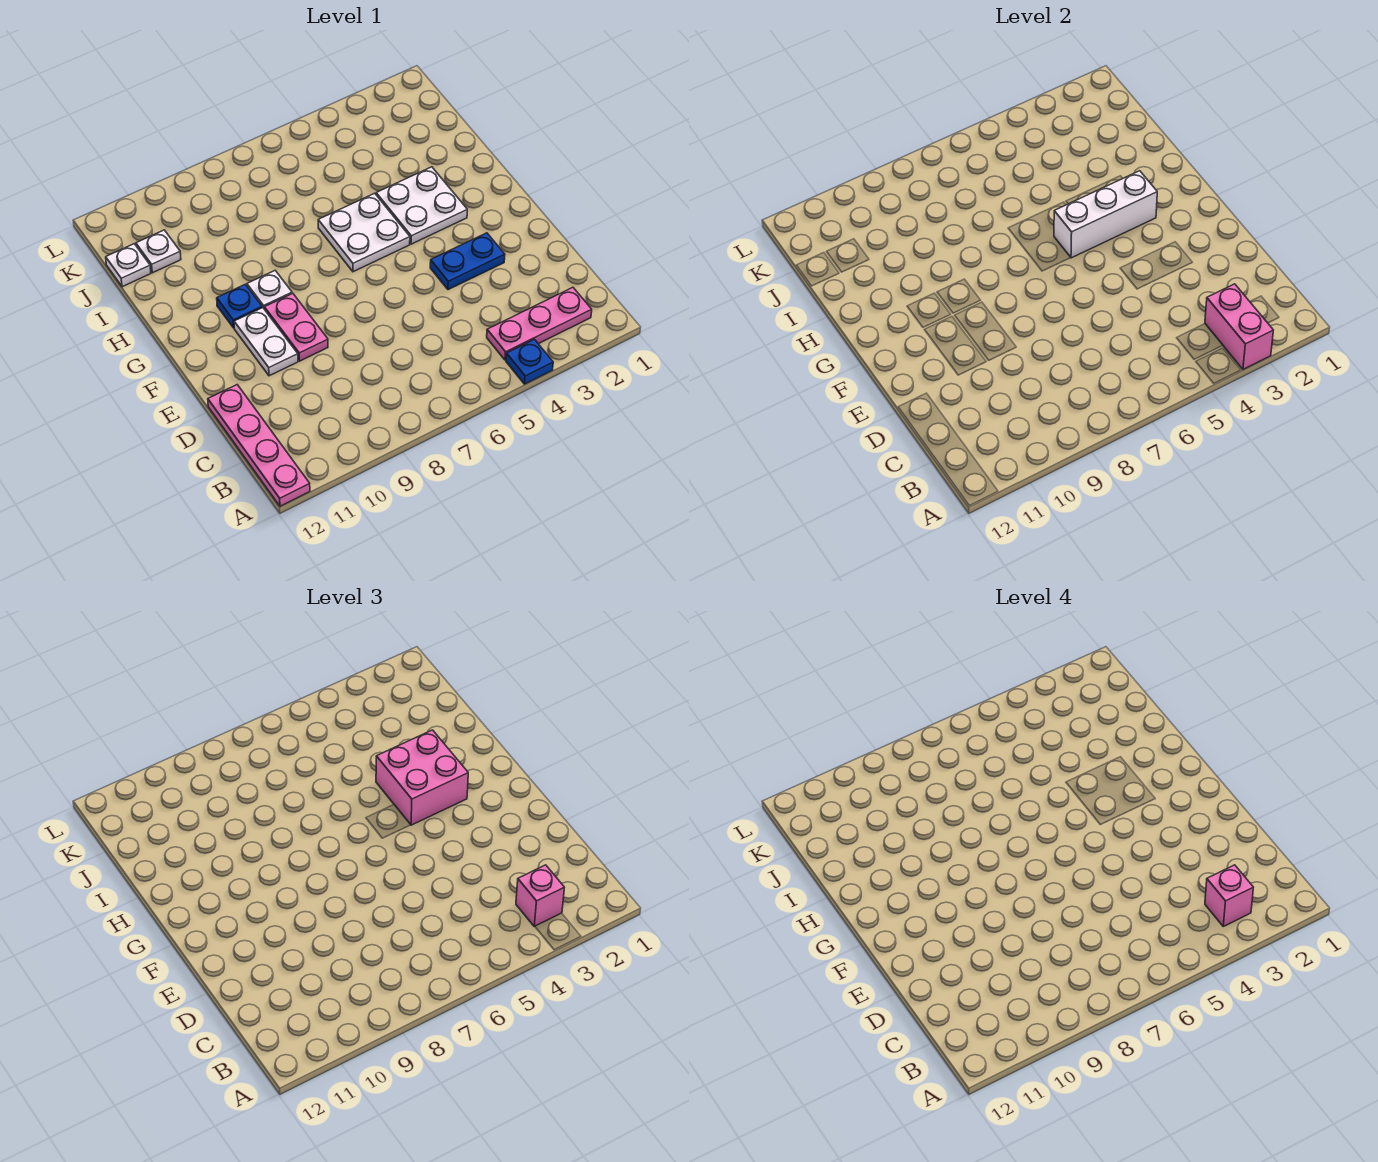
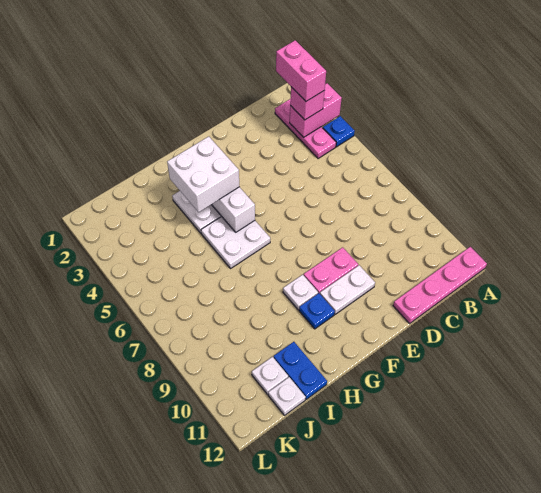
pink brick B3 level 4 -> pink brick B2:B3 level 4
blue plate E3:E4 level 1 -> blue plate I11:I12 level 1
pink brick G3:H4 level 3 -> white brick G3:H4 level 3

